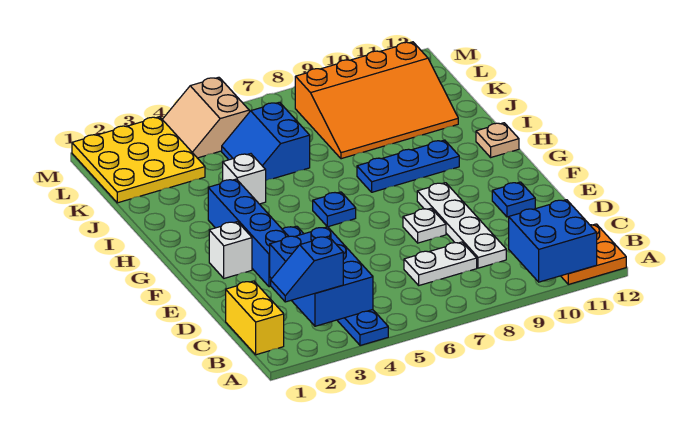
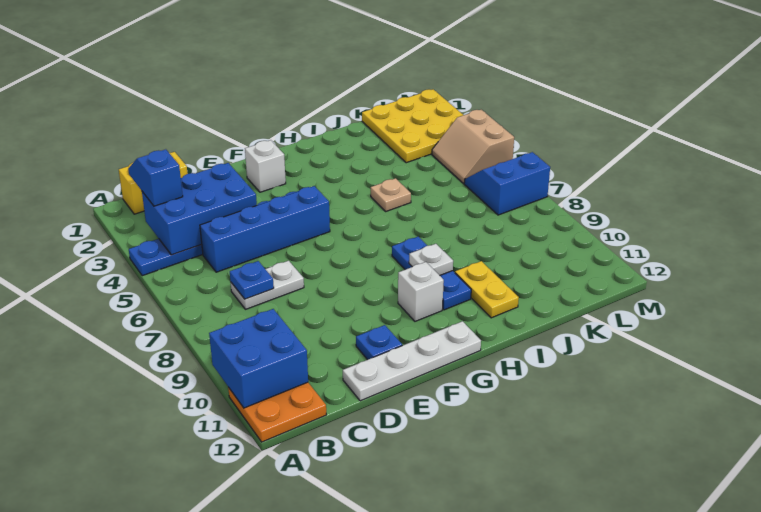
white plate C7:C8 level 1 -> white plate C7:D7 level 1
white plate C9:F9 level 1 -> white plate D12:G12 level 1
blue brick E3:H3 level 1 -> blue brick C5:F5 level 1
white plate E8 level 1 -> white plate H9 level 2
blue plate G6 level 1 -> blue plate C7 level 2
tan plate H12 level 1 -> tan plate I5 level 1
white brick I4 level 1 -> white brick G10 level 1
none -> yellow plate I10:I11 level 1
blue slope J5:K6 level 1 top 6 -> blue slope L6:M7 level 1 top 7
orange slope J8:L11 level 1 top L -> none
tan slope L4:M5 level 1 top 5 -> tan slope L4:M5 level 1 top M

